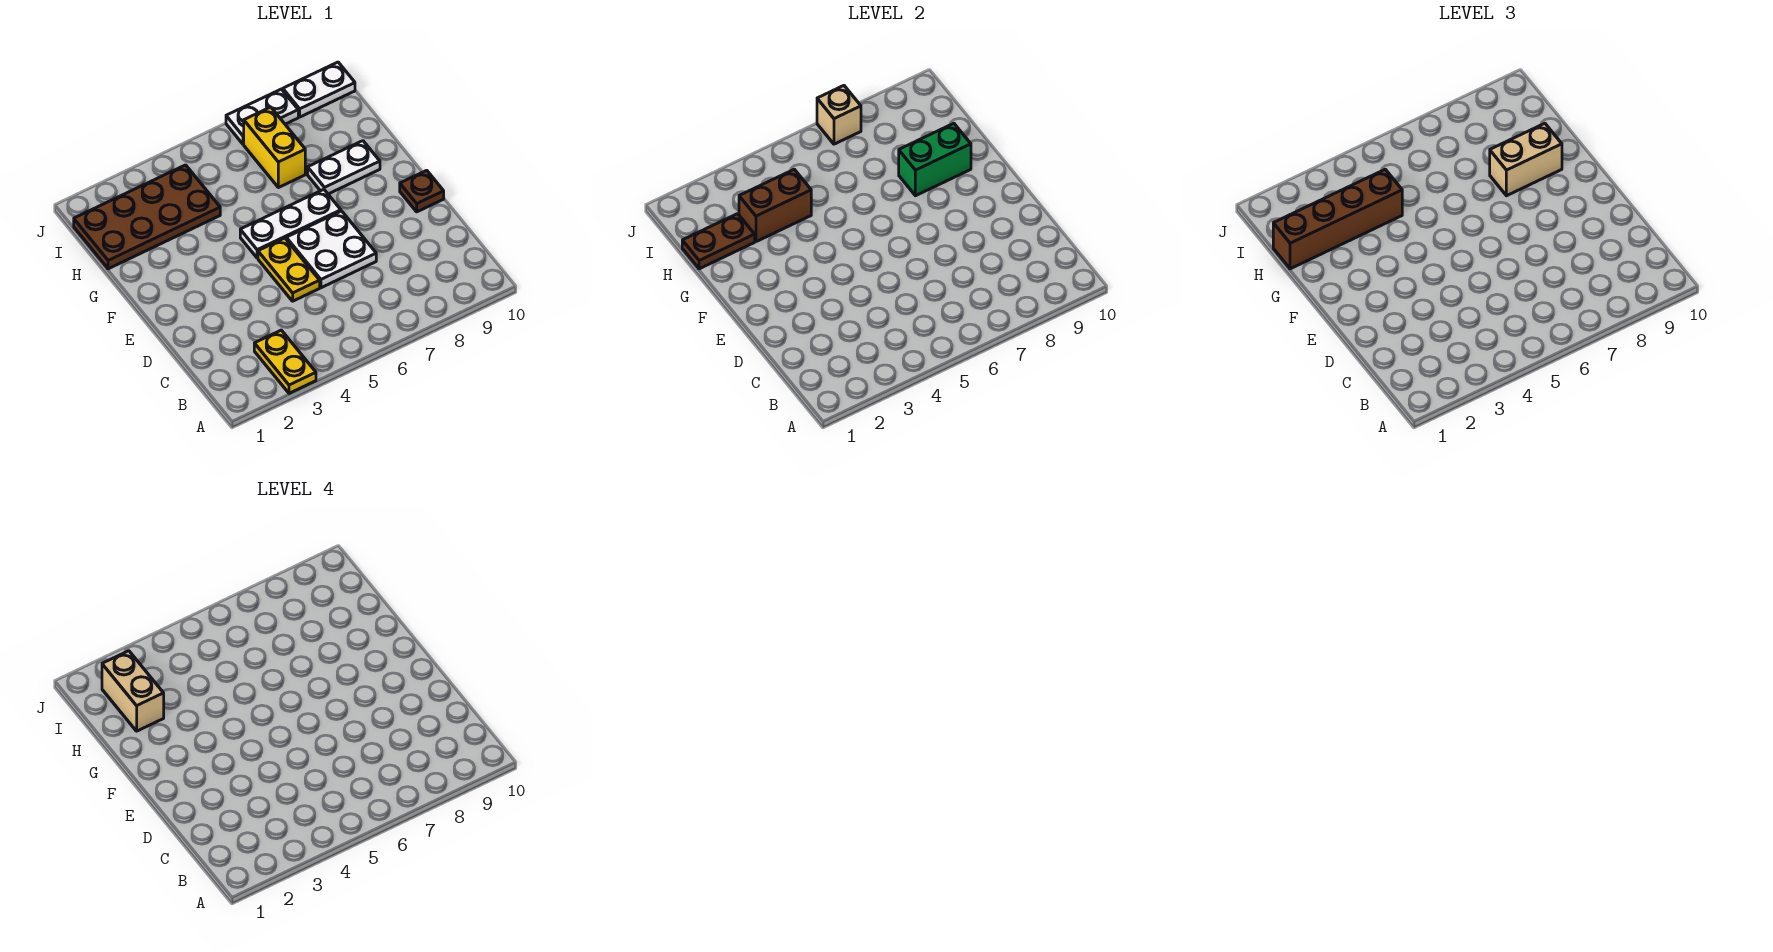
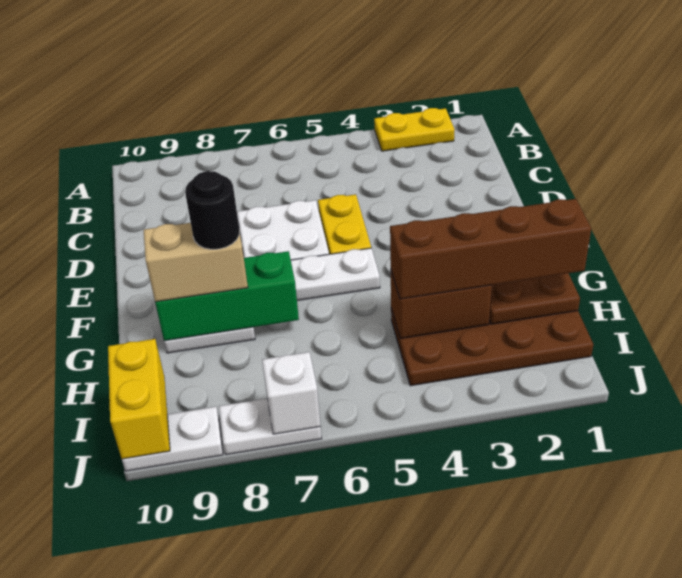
yellow plate A3:B3 level 1 -> yellow plate A2:A3 level 1
brown plate E10 level 1 -> none
green brick G8:G9 level 2 -> green brick G7:G9 level 2
none -> black round brick G8 level 4
tan brick H2:I2 level 4 -> none
yellow brick H7:I7 level 1 -> yellow brick I10:J10 level 2
tan brick J7 level 2 -> white brick J7 level 2

